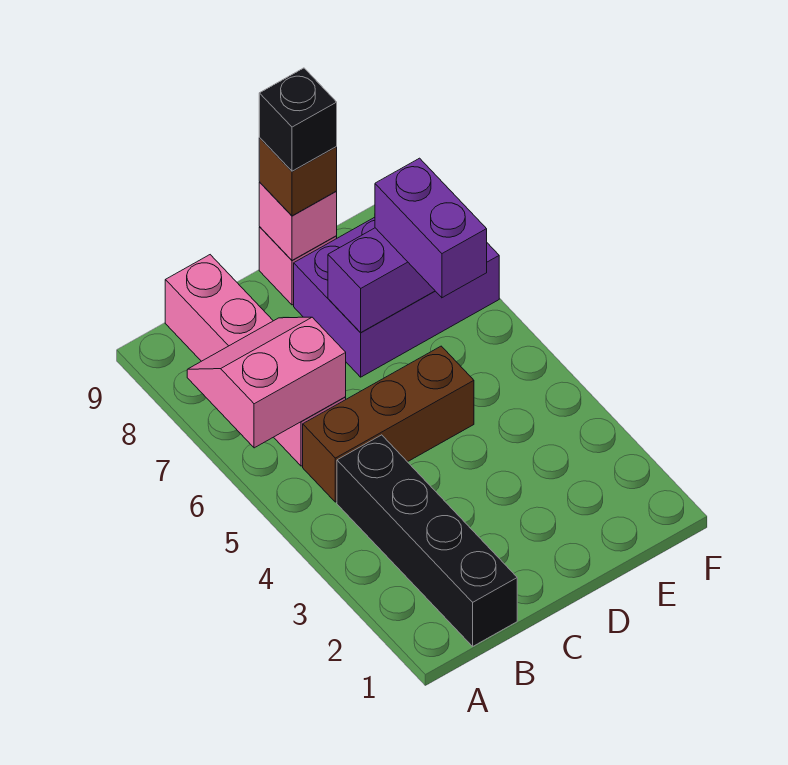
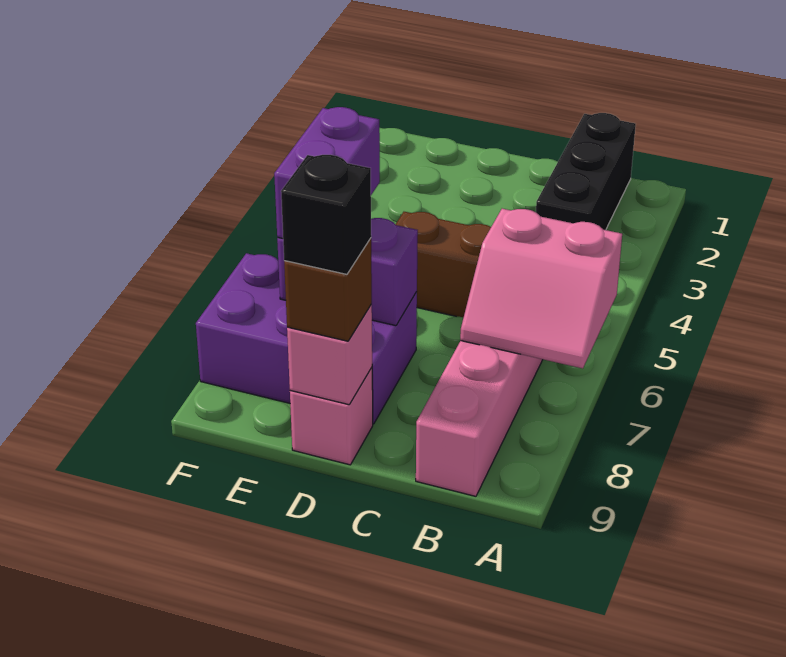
black brick B1:B4 level 1 -> black brick B1:B3 level 1

